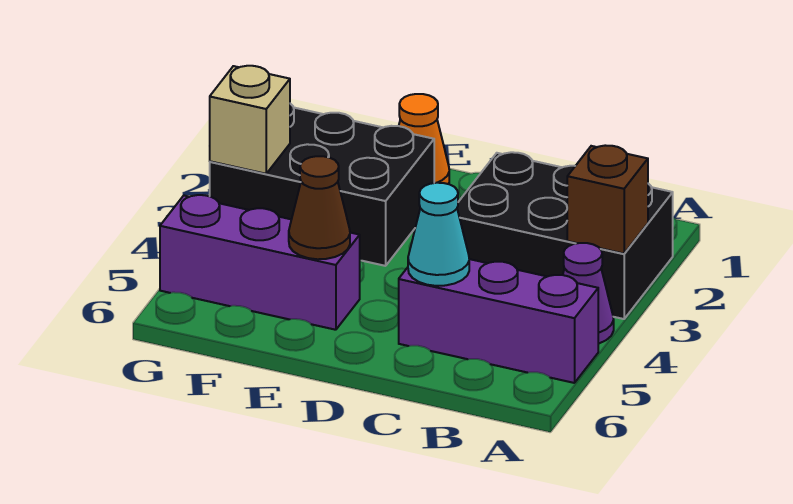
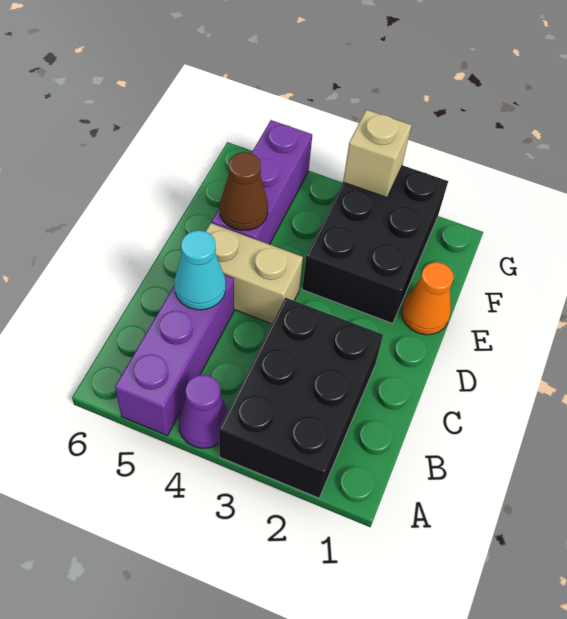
brown brick A3 level 2 -> none
none -> tan brick D4:D5 level 1

